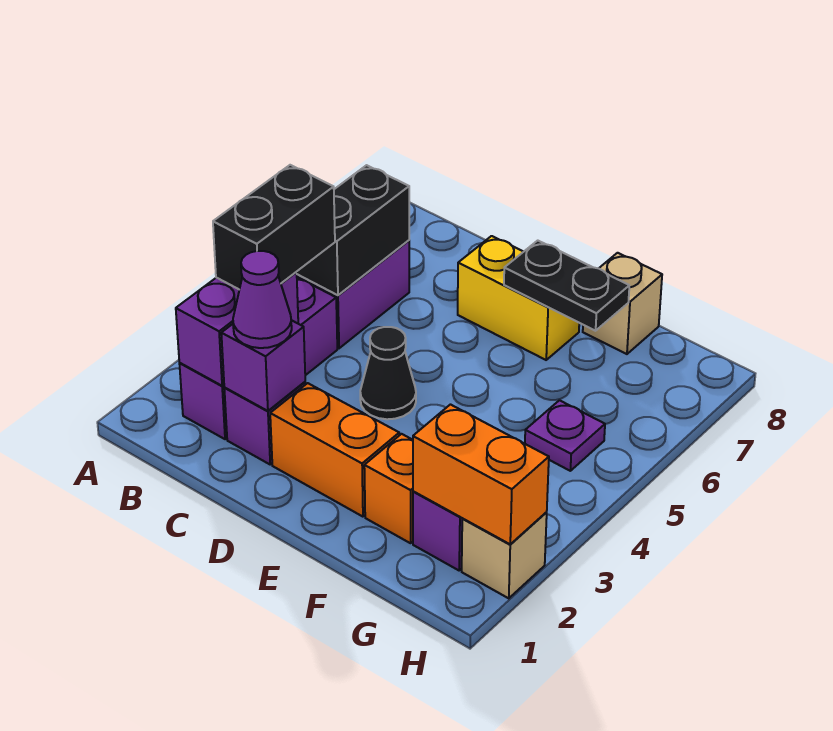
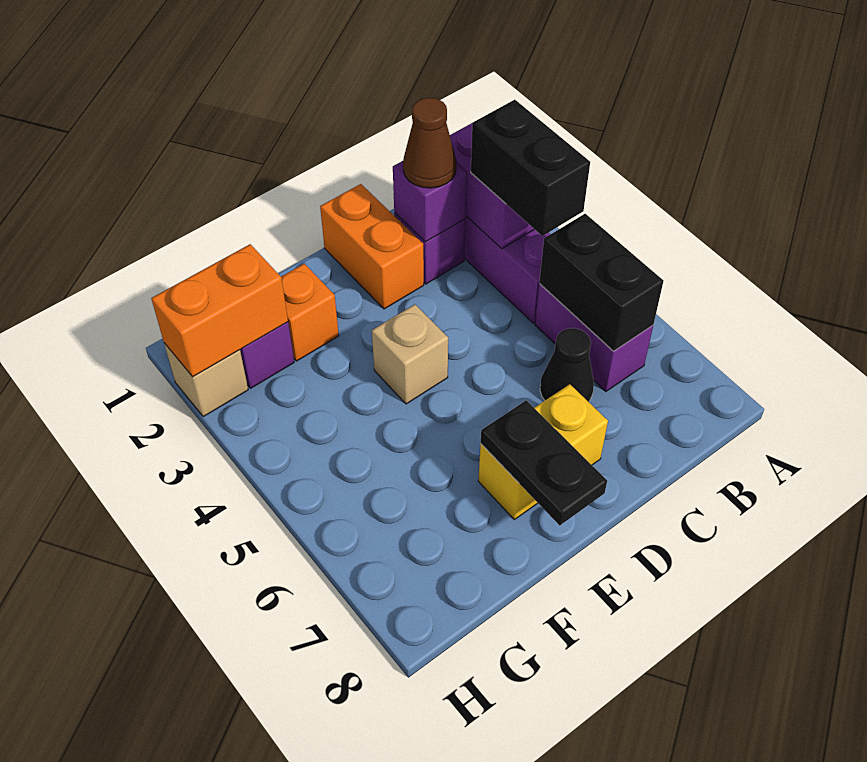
purple cone C2 level 3 -> brown cone C2 level 3
orange brick D2:E2 level 1 -> orange brick D1:D2 level 1
black cone D4 level 1 -> black cone C6 level 1
black plate E7:F7 level 2 -> black plate E7:E8 level 2
tan brick F8 level 1 -> tan brick E4 level 1
purple plate G5 level 1 -> none

